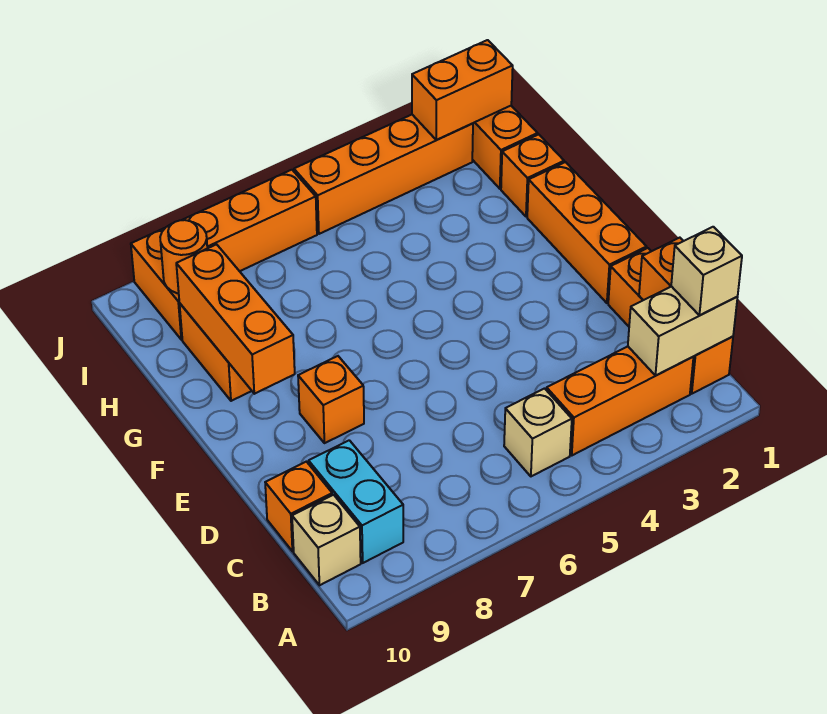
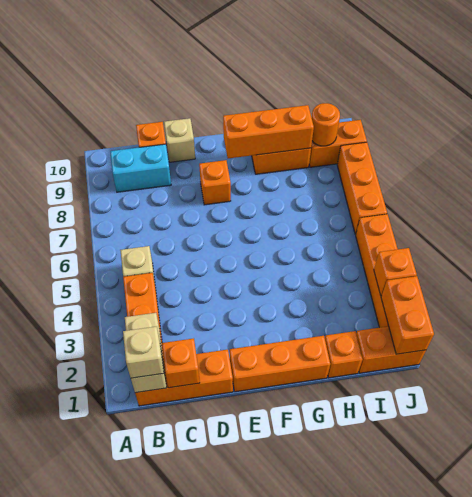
tan brick B10 level 1 -> tan brick D10 level 1
none -> orange brick J3 level 2

